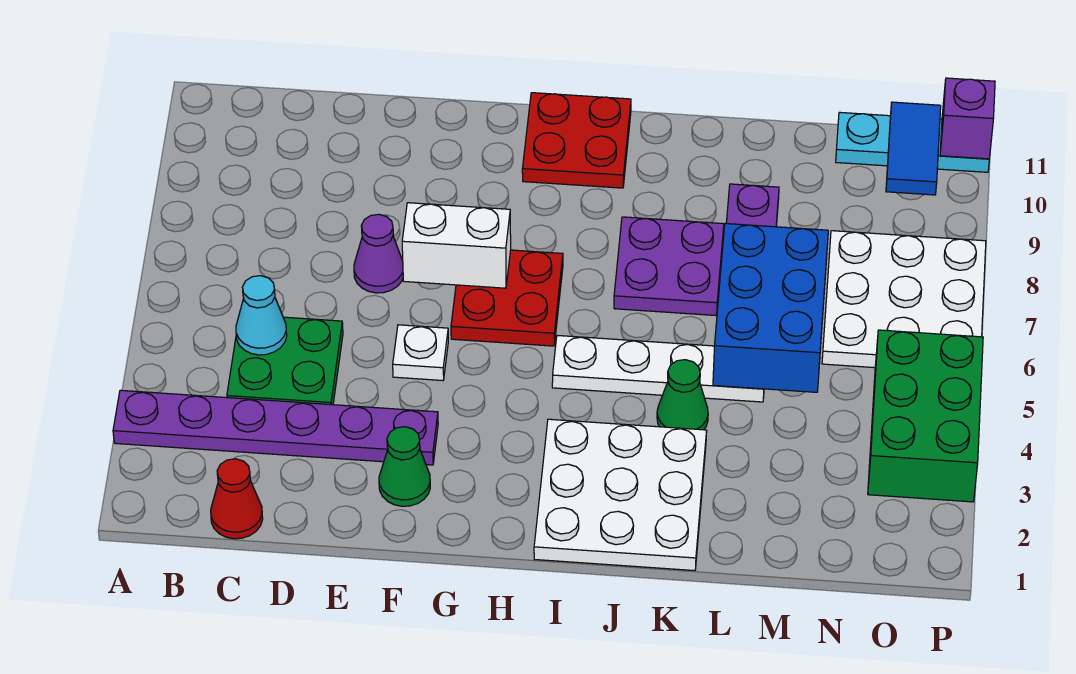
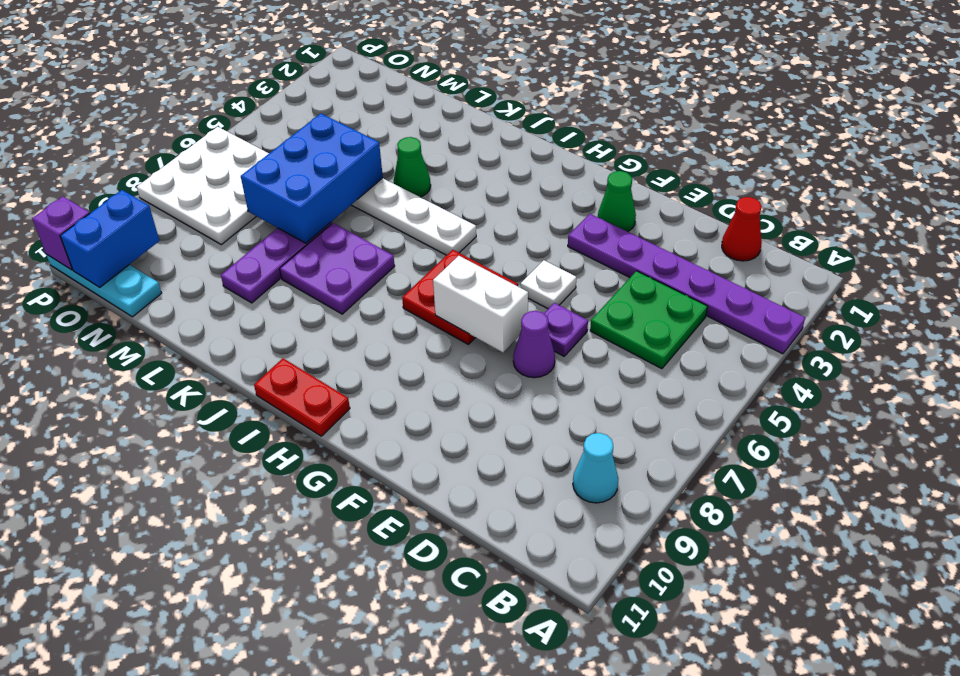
cyan cone C5 level 2 -> cyan cone B9 level 1
none -> purple plate E6 level 1
red plate H10:I11 level 1 -> red plate H11:I11 level 1
white plate I1:K3 level 1 -> none
green brick O3:P5 level 1 -> none
blue tile O10:O11 level 2 -> blue brick O10:O11 level 2

